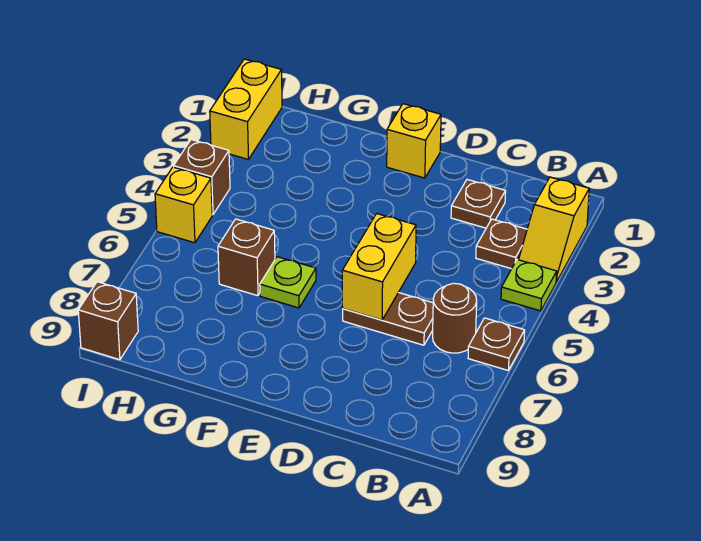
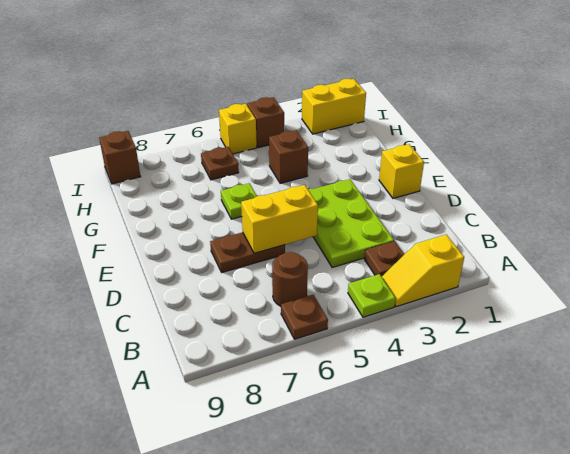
brown plate C2 level 1 -> brown plate H6 level 1
none -> lime plate C3:E4 level 1
brown plate C6:D6 level 1 -> brown plate D6:D7 level 1
brown brick G6 level 1 -> brown brick G4 level 1

